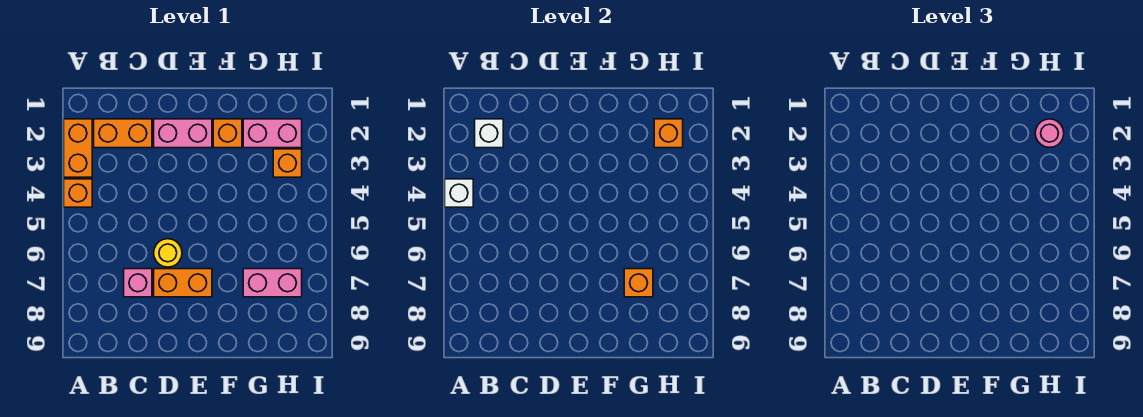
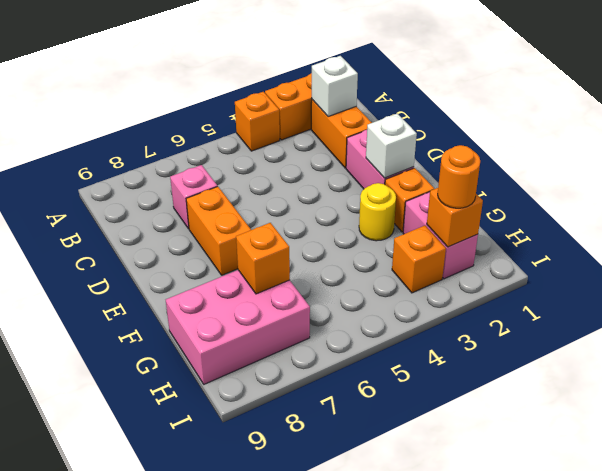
white brick A4 level 2 -> white brick E2 level 2
yellow round brick D6 level 1 -> yellow round brick F3 level 1
pink brick G7:H7 level 1 -> pink brick G7:H9 level 1
pink round brick H2 level 3 -> orange round brick H2 level 3

